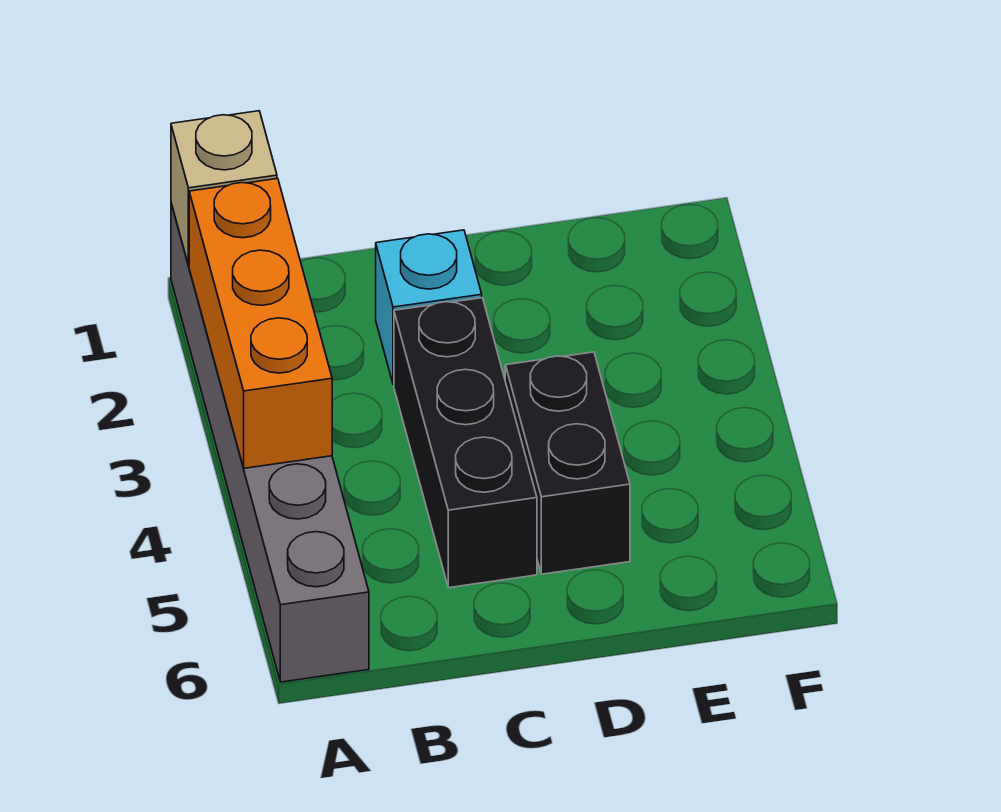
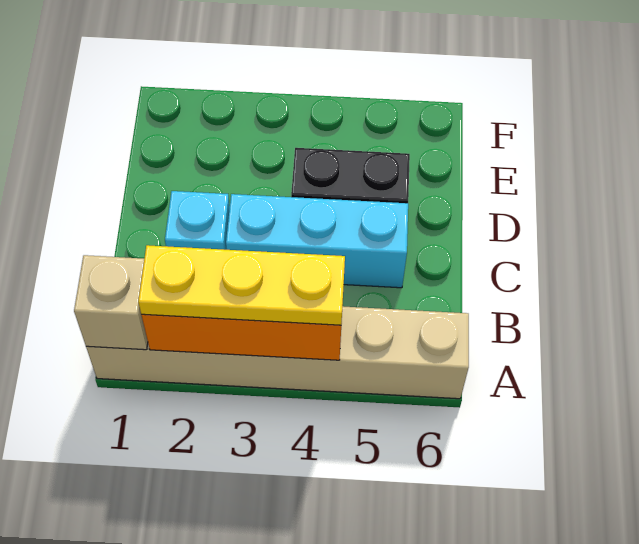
grey brick A1:A6 level 1 -> tan brick A1:A6 level 1
none -> yellow plate A2:A4 level 3
black brick C3:C5 level 1 -> cyan brick C3:C5 level 1

